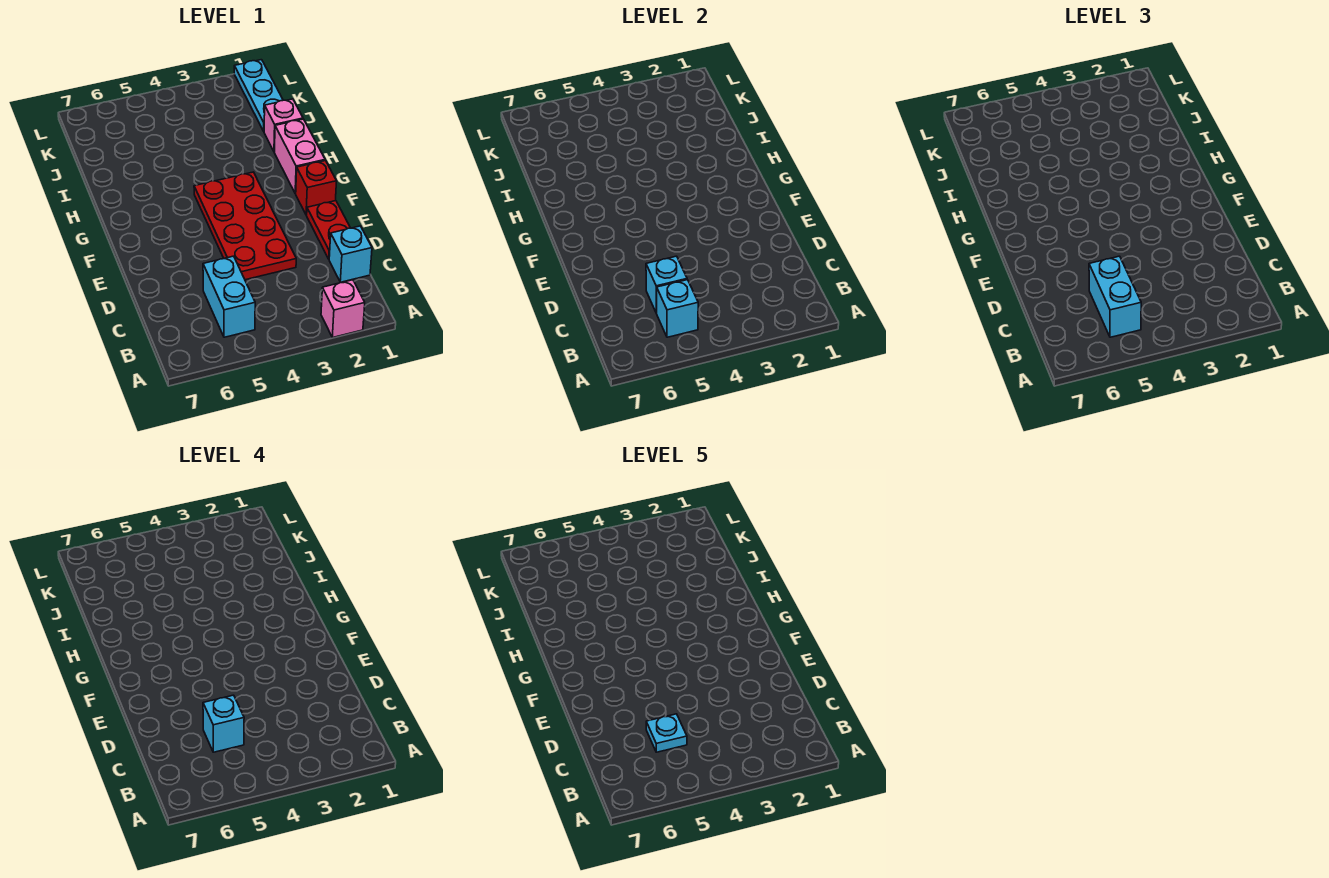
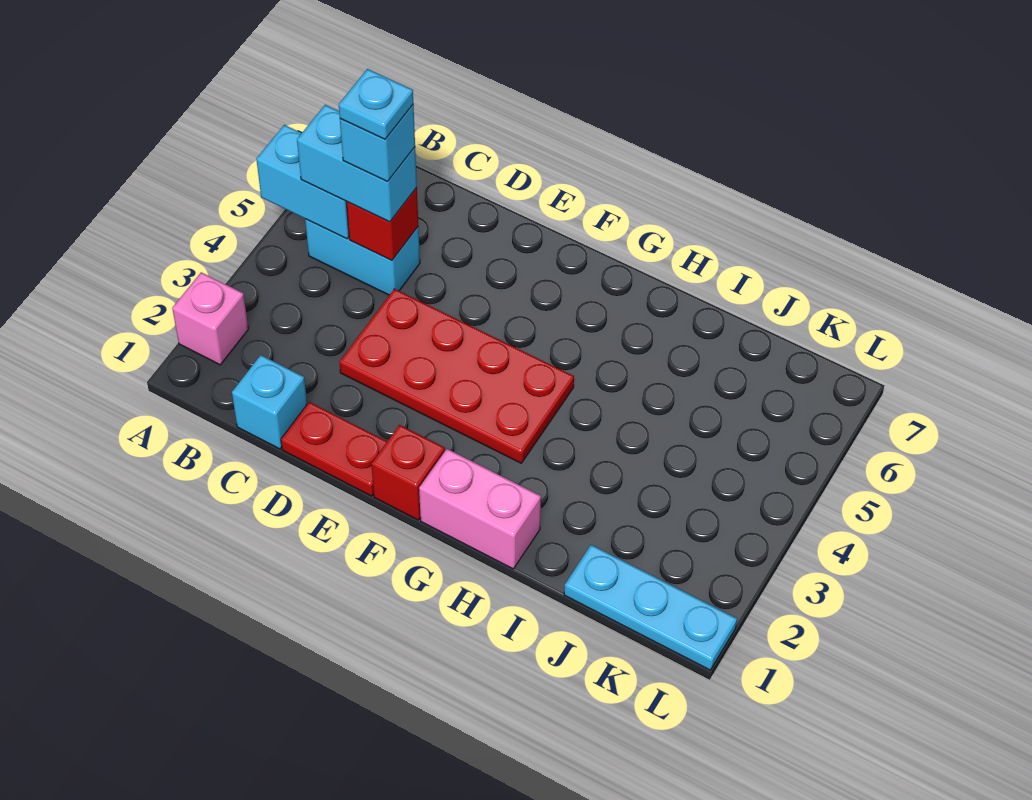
cyan brick B5 level 2 -> cyan brick A5:B5 level 2
cyan brick C5 level 2 -> red brick C5 level 2
pink brick I1 level 1 -> none

